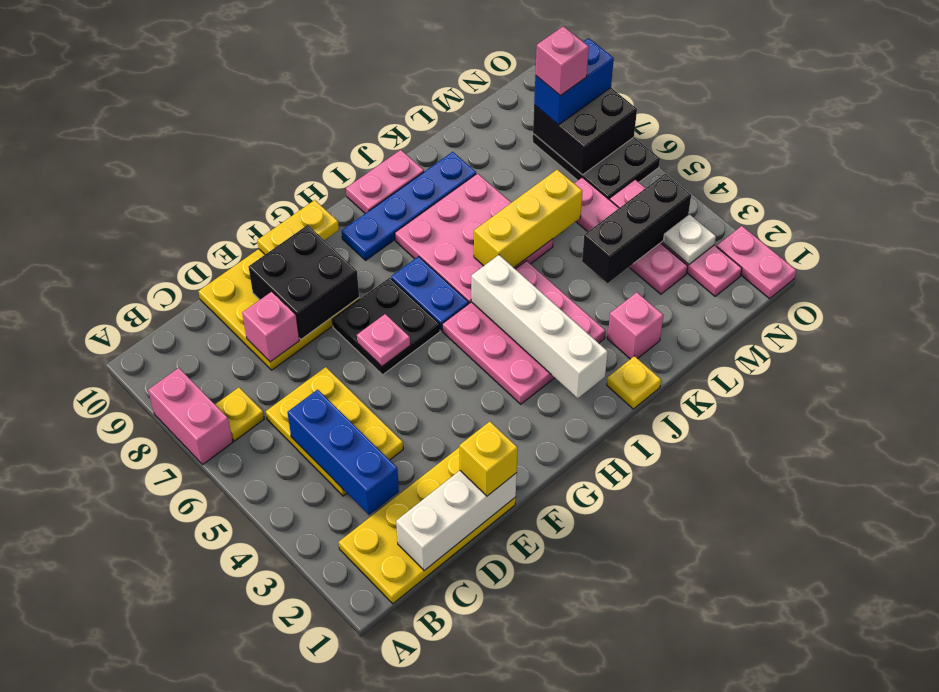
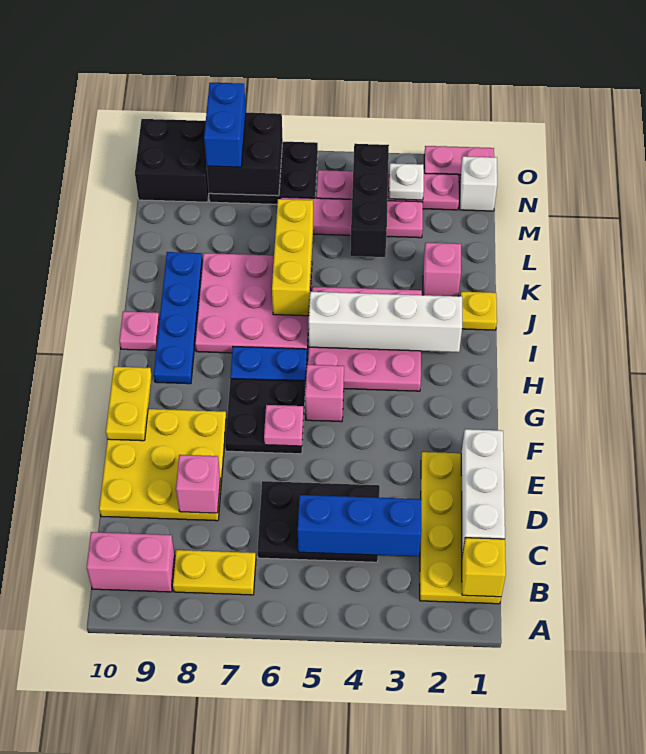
pink brick A7:A8 level 1 -> pink brick B9:B10 level 1
yellow plate B7 level 1 -> yellow plate B7:B8 level 1
yellow plate C4:D6 level 1 -> black plate C4:D6 level 1
yellow brick E1 level 3 -> yellow brick B1 level 2
black brick E8:F9 level 2 -> black brick N9:O10 level 1
pink plate I10:J10 level 1 -> pink plate I10 level 1
none -> white brick N1 level 1
pink brick N8 level 4 -> pink brick G5 level 1

